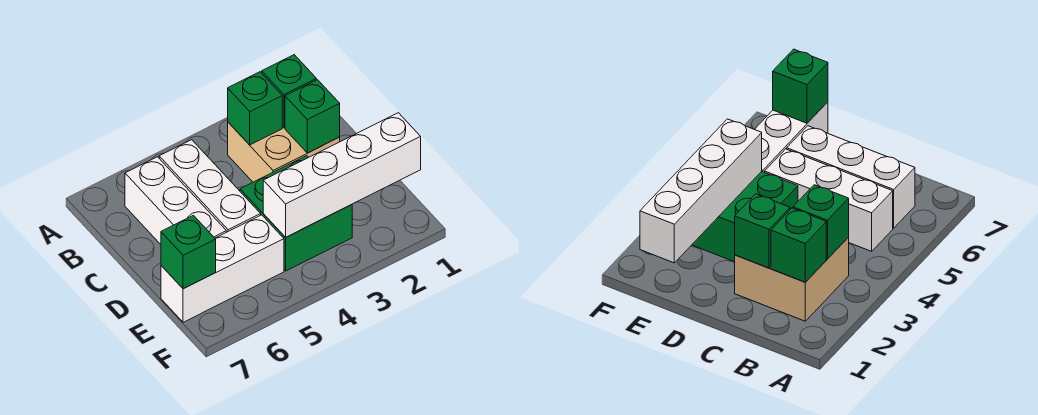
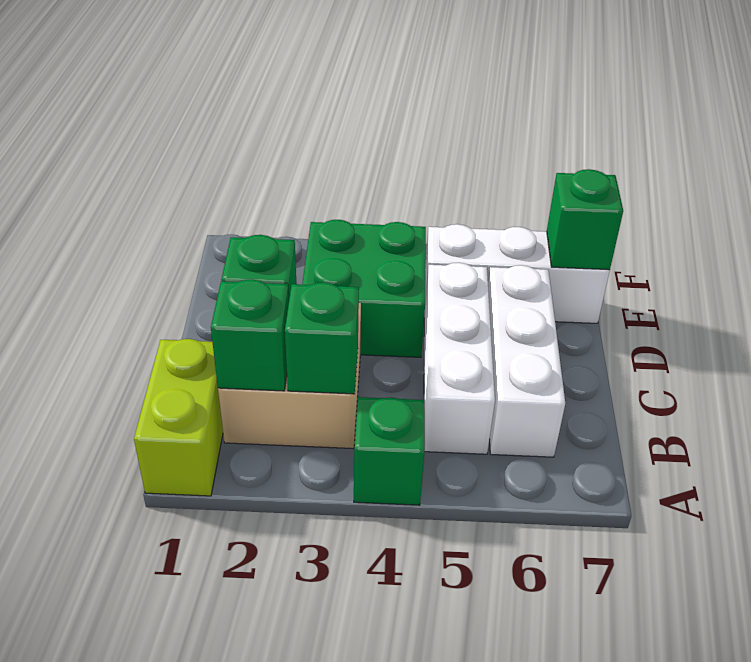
none -> lime brick A1:B1 level 1
none -> green brick A4 level 1
white brick E1:E4 level 2 -> none

